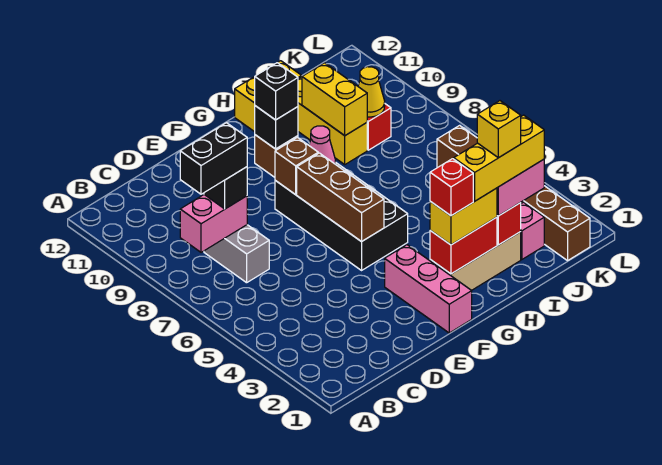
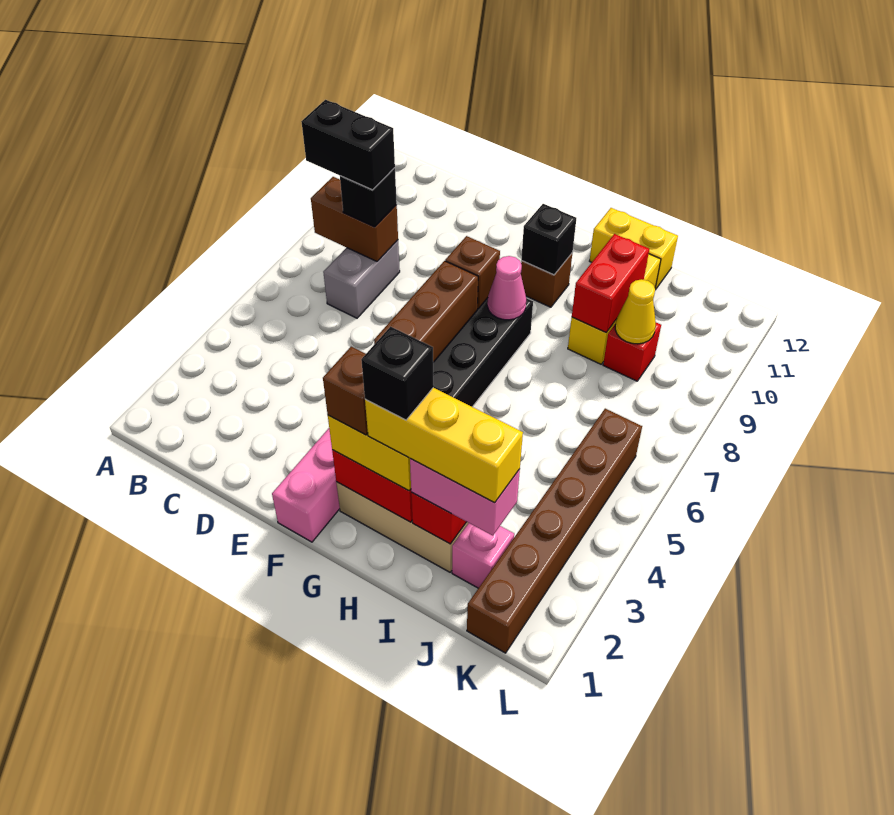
pink brick B8:C8 level 2 -> brown brick B8:C8 level 2
red brick G2 level 4 -> brown brick G2 level 4
black brick G10 level 3 -> black brick H2 level 5
yellow brick I2 level 5 -> none
yellow brick I9:I10 level 2 -> red brick I9:I10 level 2

